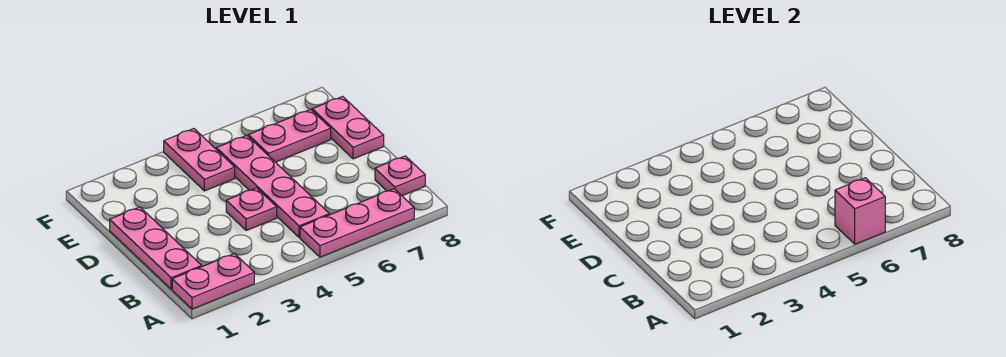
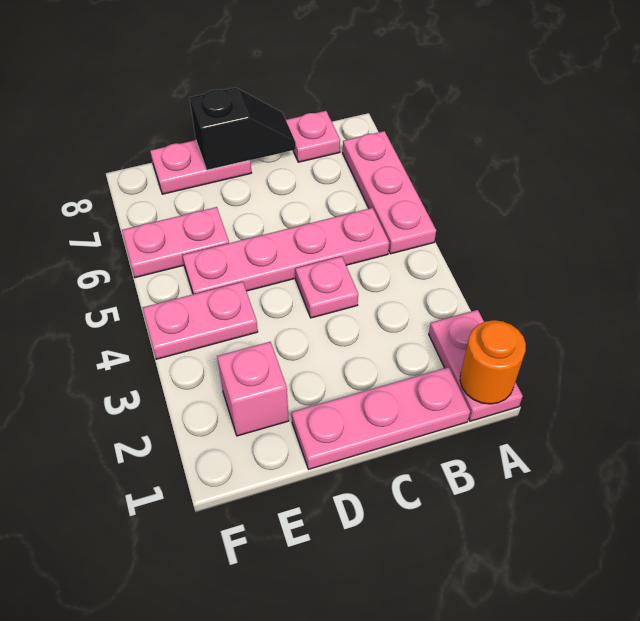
none -> orange round brick A1 level 2
pink brick A6 level 2 -> pink brick E2 level 1
none -> black slope C8:D8 level 2 top D
pink plate E6:E7 level 1 -> pink plate E6:F6 level 1

